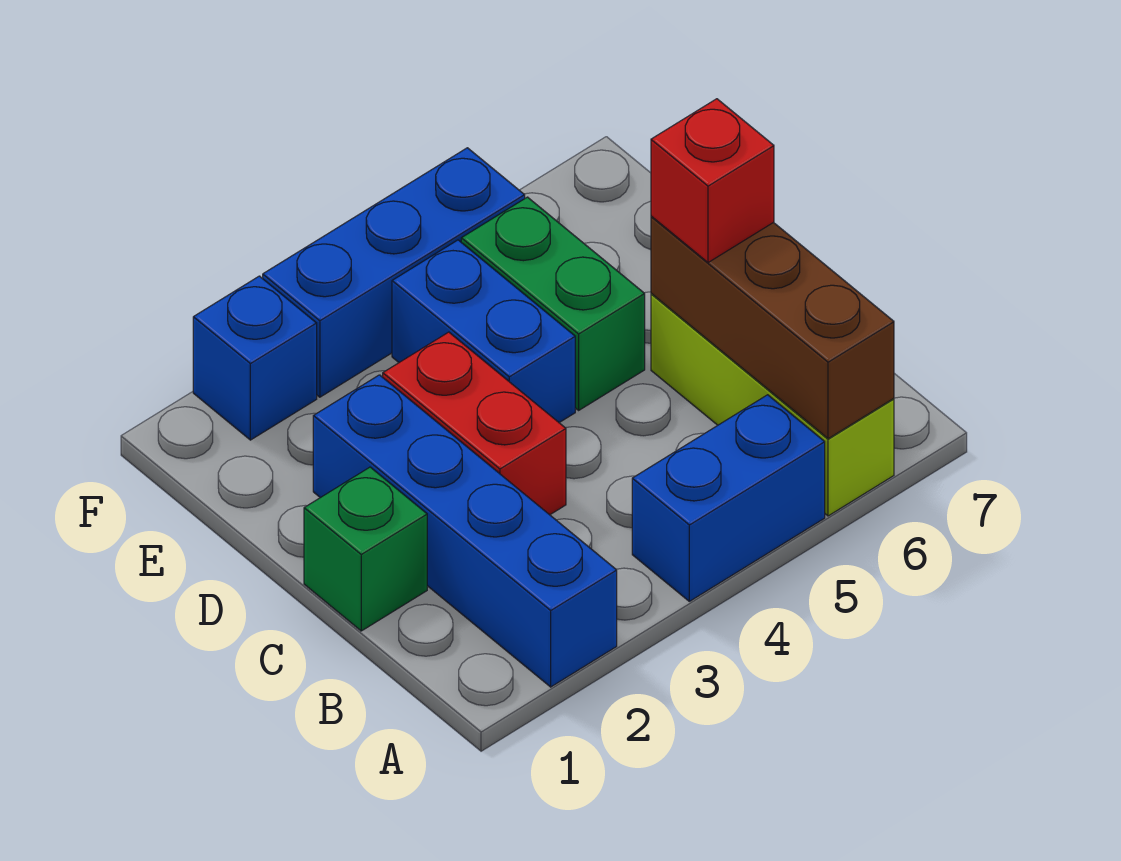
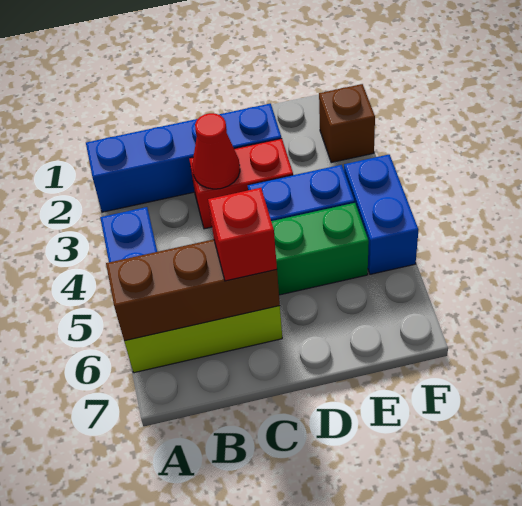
green brick C1 level 1 -> none
none -> red cone C3 level 2
blue brick F2 level 1 -> brown brick F2 level 1
blue brick F3:F5 level 1 -> blue brick F4:F5 level 1

